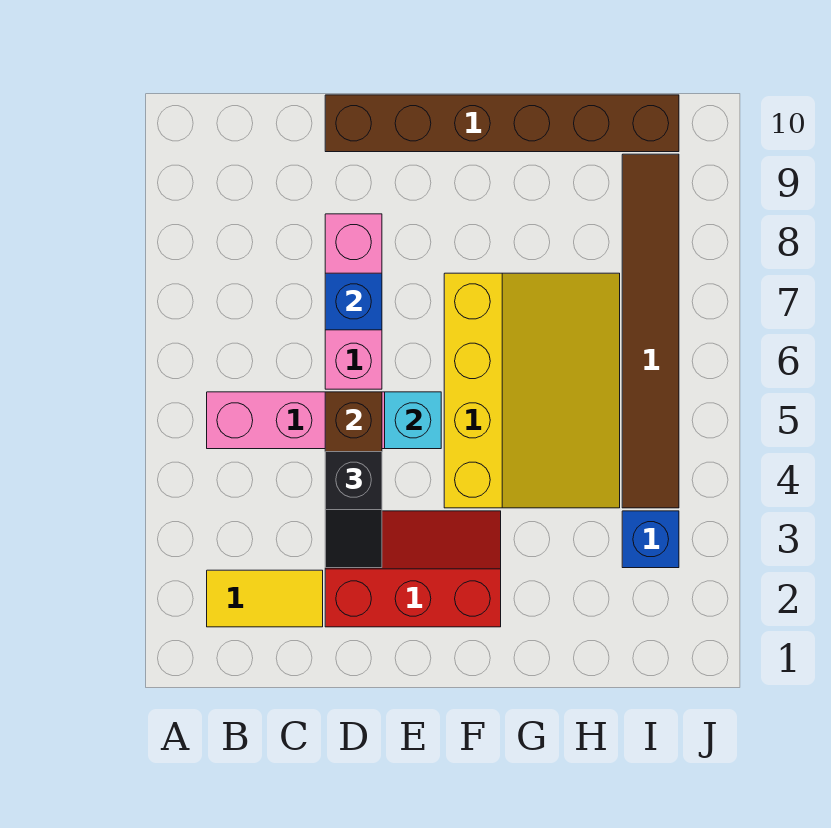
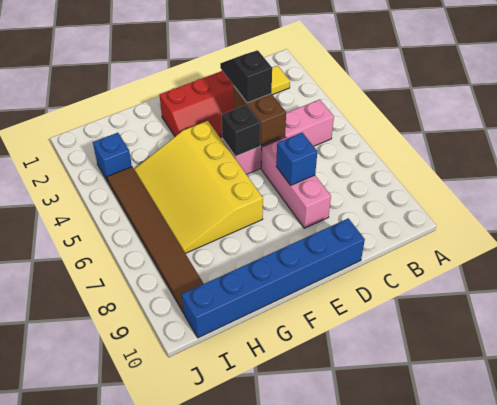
brown brick D10:I10 level 1 -> blue brick D10:I10 level 1
cyan brick E5 level 2 -> black brick E5 level 2

